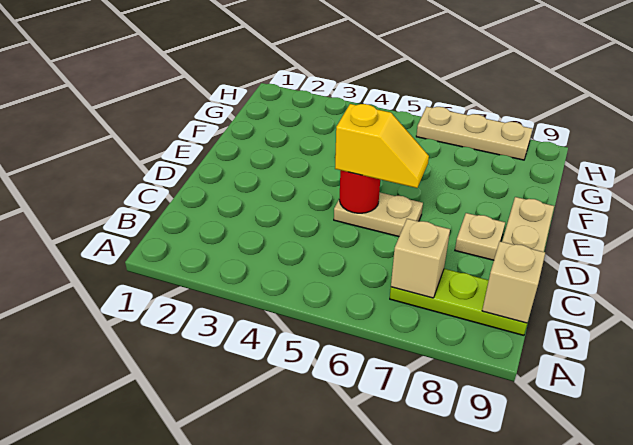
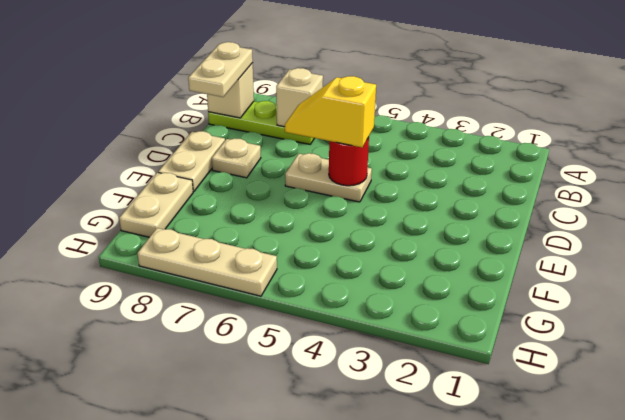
none -> tan plate B9:C9 level 3
none -> tan plate F9:G9 level 1

